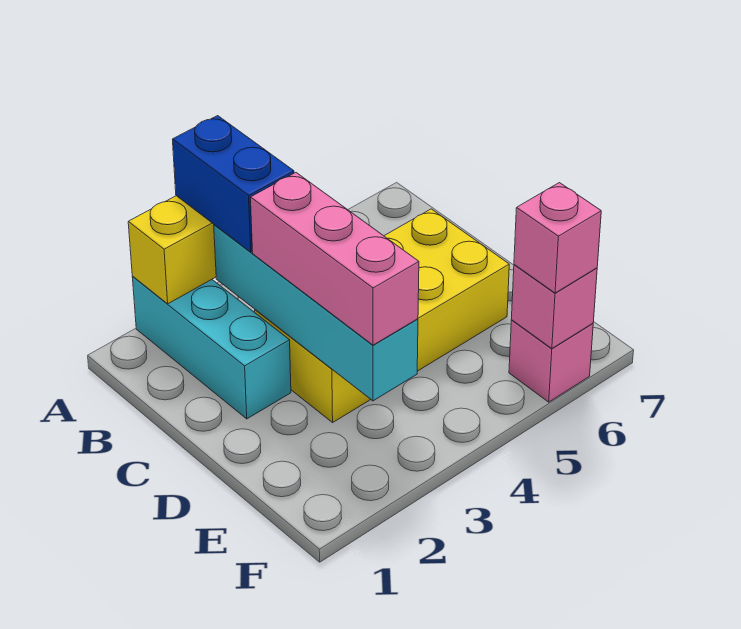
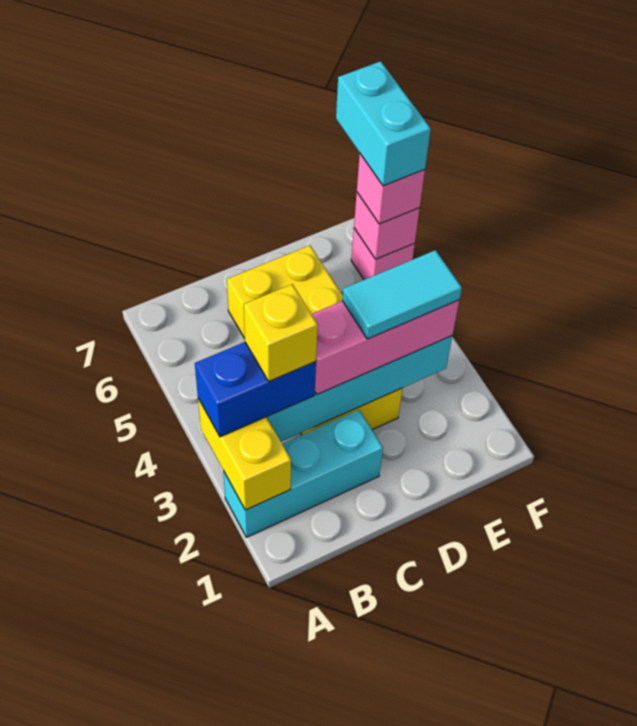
none -> yellow brick B3 level 4
none -> cyan tile D3:E3 level 4
none -> cyan brick F6:F7 level 4

